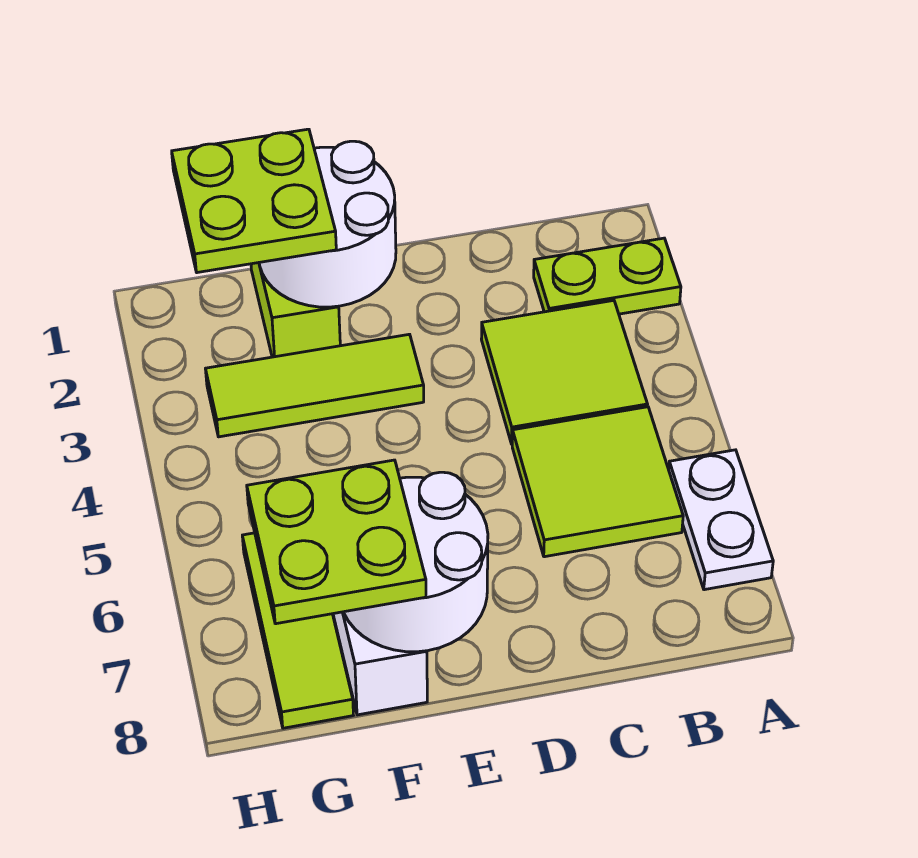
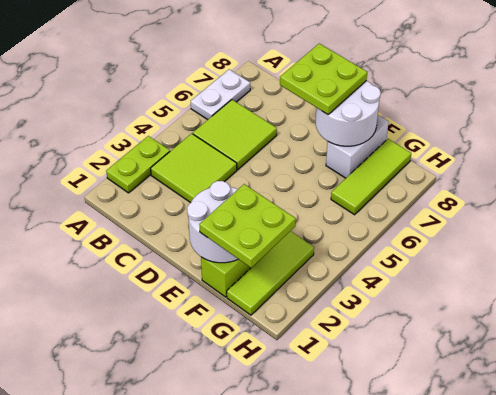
lime plate A2:B2 level 1 -> lime plate A2:A3 level 1
lime tile E3:G3 level 1 -> lime tile G1:G3 level 1
lime plate F7:G8 level 3 -> lime plate D7:E8 level 3

